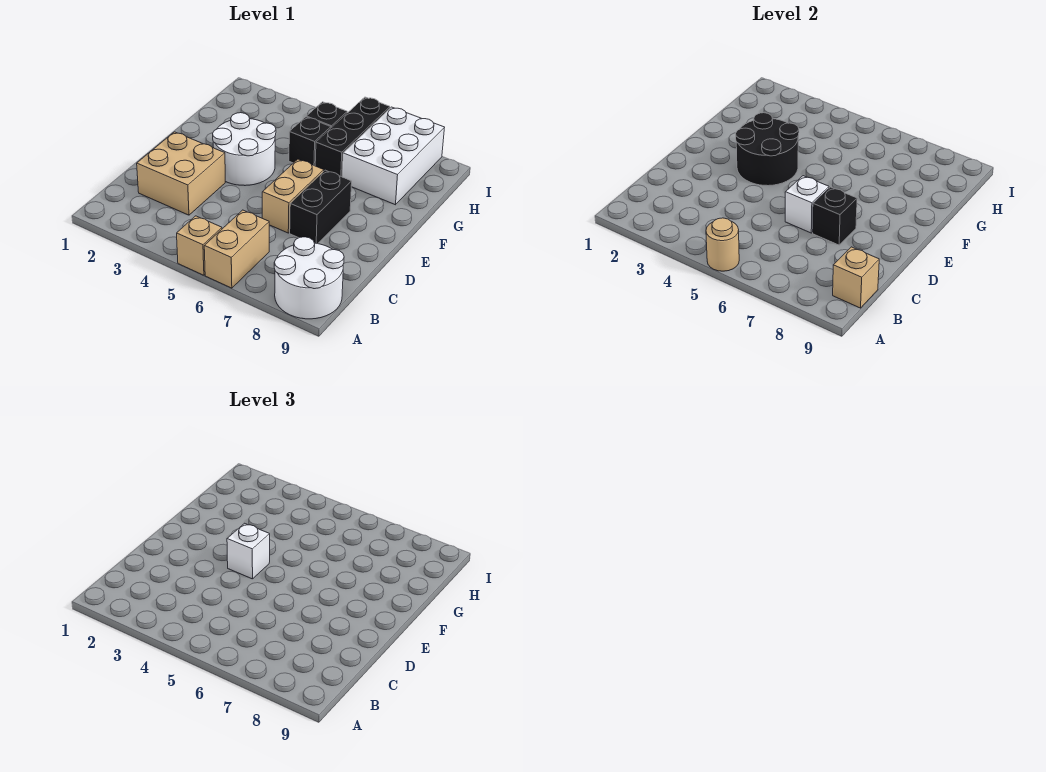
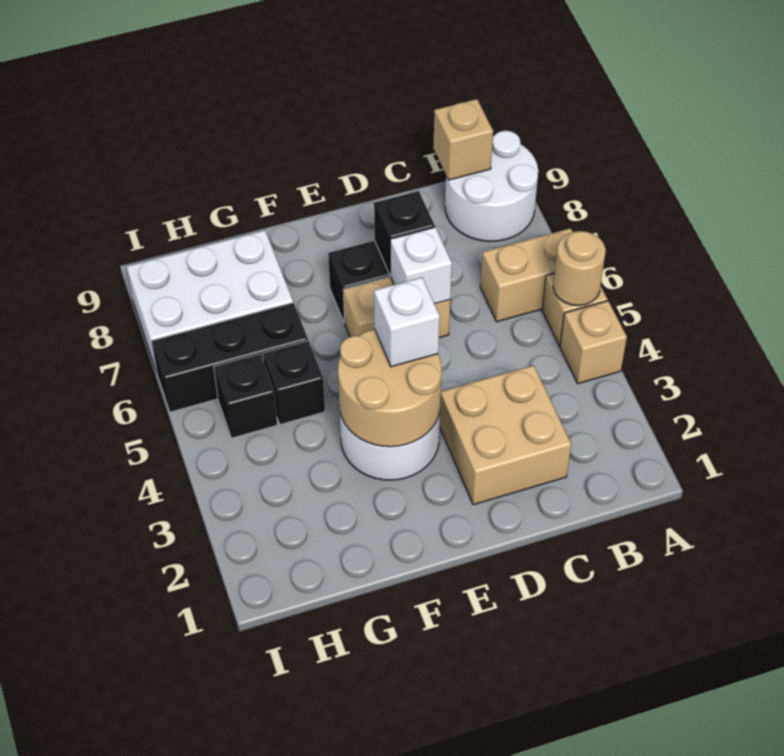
none -> tan brick A4 level 1
black round brick E3:F4 level 2 -> tan round brick E3:F4 level 2

